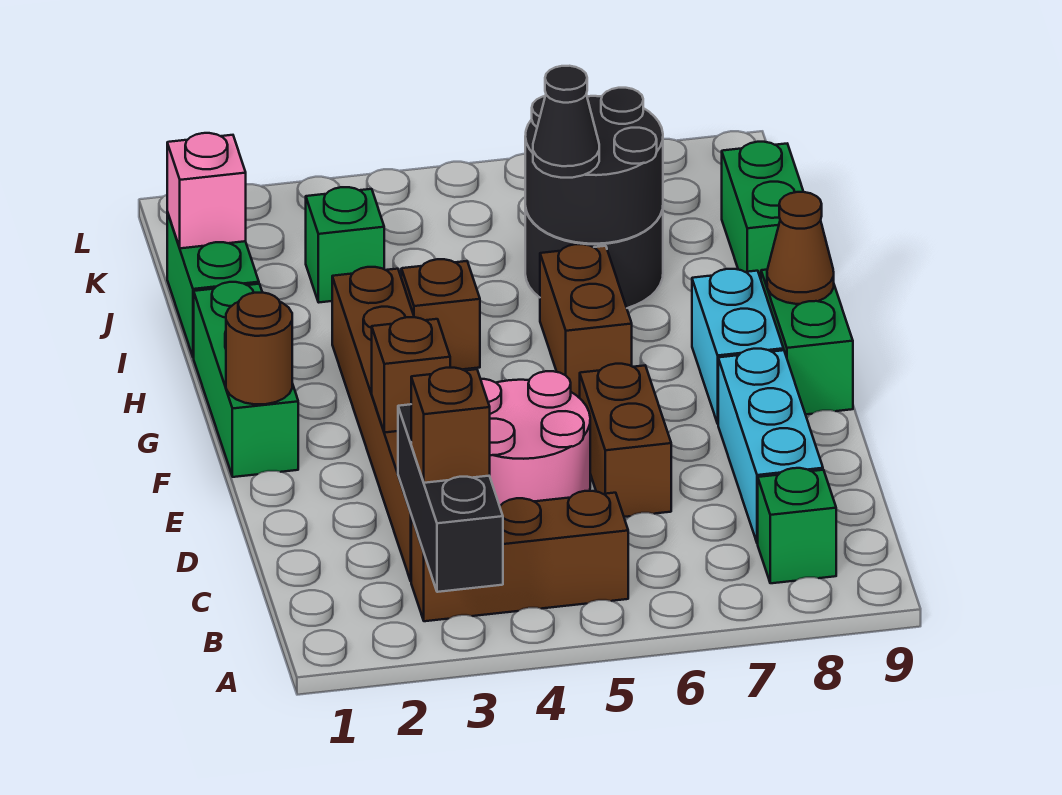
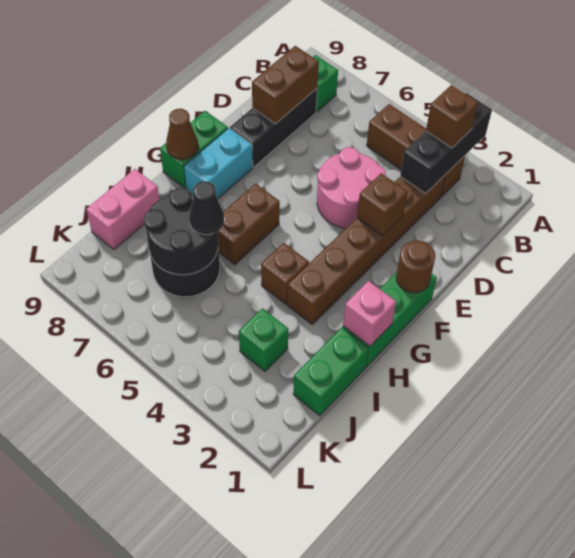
cyan brick C8:E8 level 1 -> black brick C8:E8 level 1
brown brick D6:E6 level 1 -> brown brick C8:D8 level 2
green brick I9:J9 level 1 -> pink brick I9:J9 level 1
pink brick J1 level 2 -> pink brick H1 level 2

